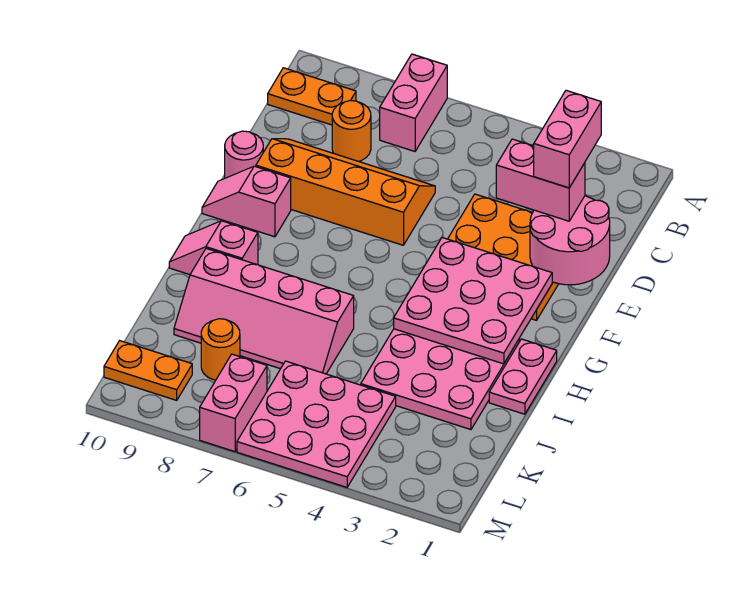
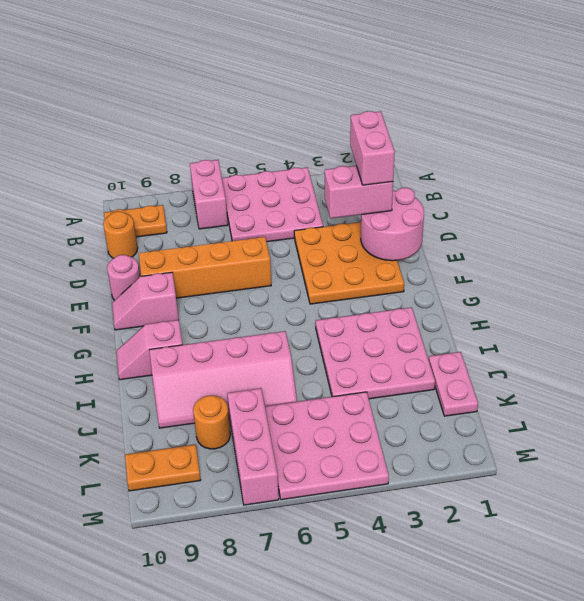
orange round brick C8 level 1 -> orange round brick C10 level 1
pink plate F2:H4 level 2 -> pink plate A4:C6 level 1
pink plate H1:I1 level 1 -> pink plate J1:K1 level 1
pink brick L7:M7 level 1 -> pink brick K7:M7 level 1

